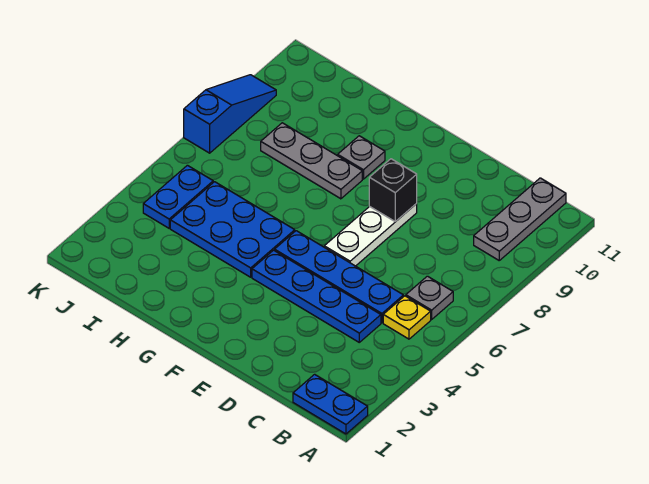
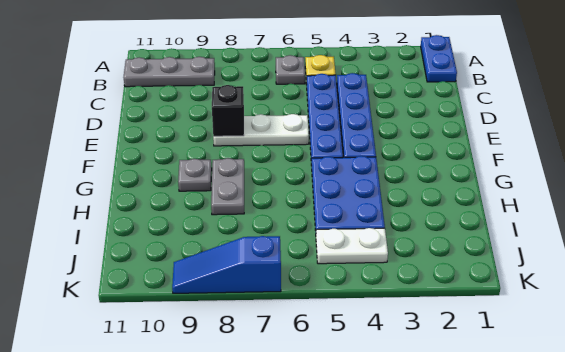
grey plate G8:I8 level 1 -> grey plate G8:H8 level 1
blue plate J4:J5 level 1 -> white plate J4:J5 level 1

